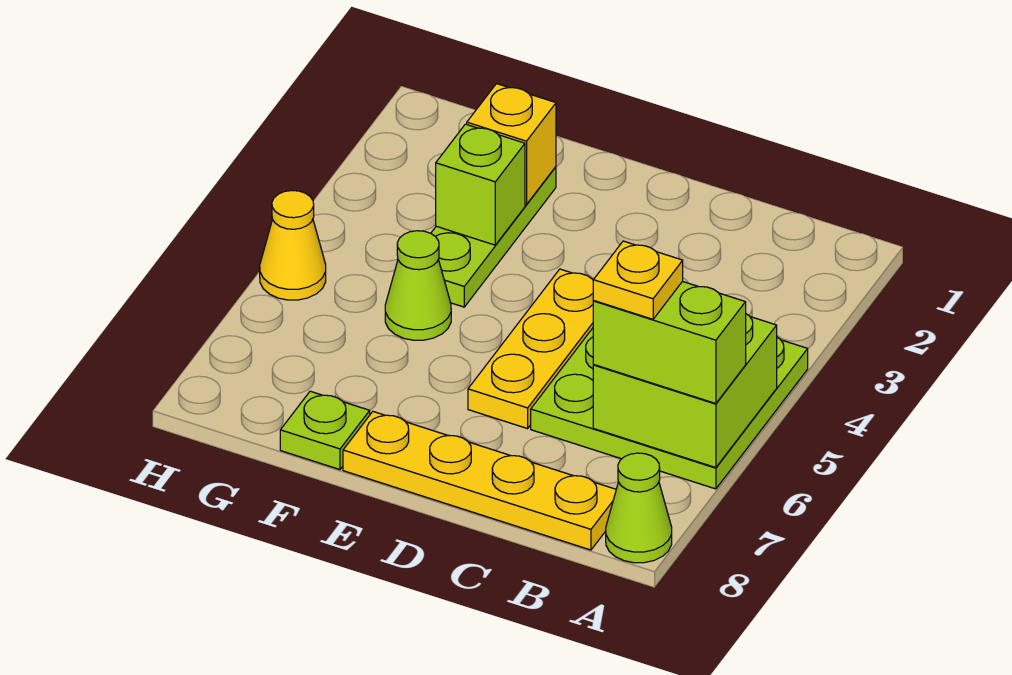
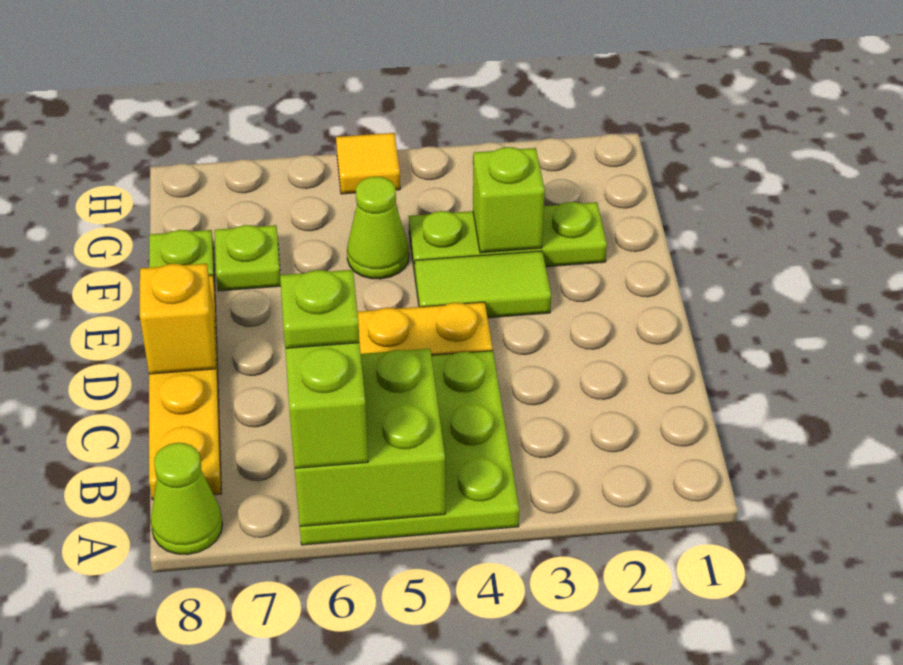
yellow plate B6 level 4 -> lime plate B6 level 4
none -> lime tile E3:E4 level 1
yellow brick F2 level 2 -> yellow brick D8 level 2
none -> lime plate F7 level 1
yellow cone H5 level 1 -> yellow tile H5 level 1

